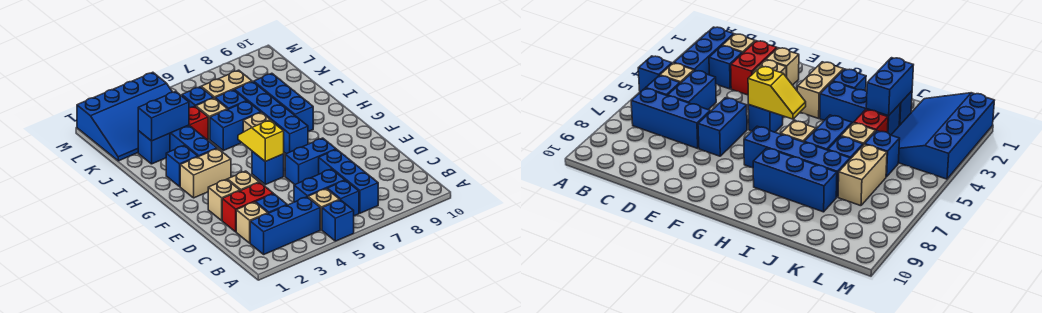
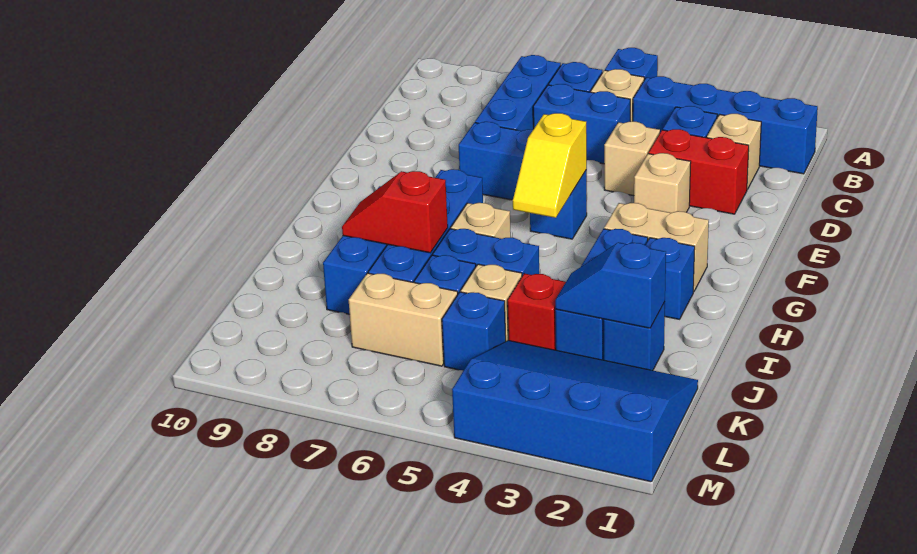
blue brick B2:B4 level 1 -> blue brick B1:B4 level 1
tan brick E2 level 1 -> tan brick D4 level 1
none -> red slope I7:I8 level 2 top 7
blue brick J2:J3 level 2 -> blue slope J2:J3 level 2 top 2

